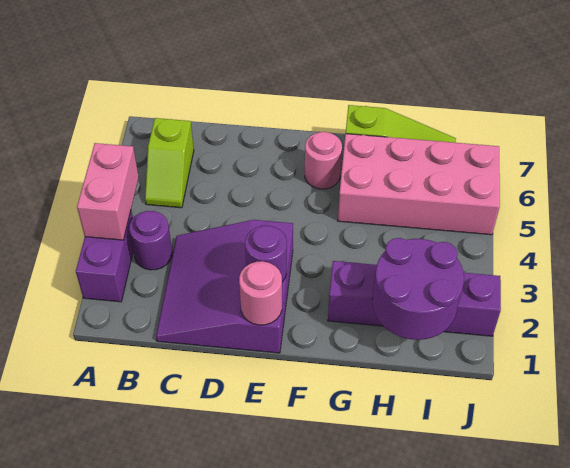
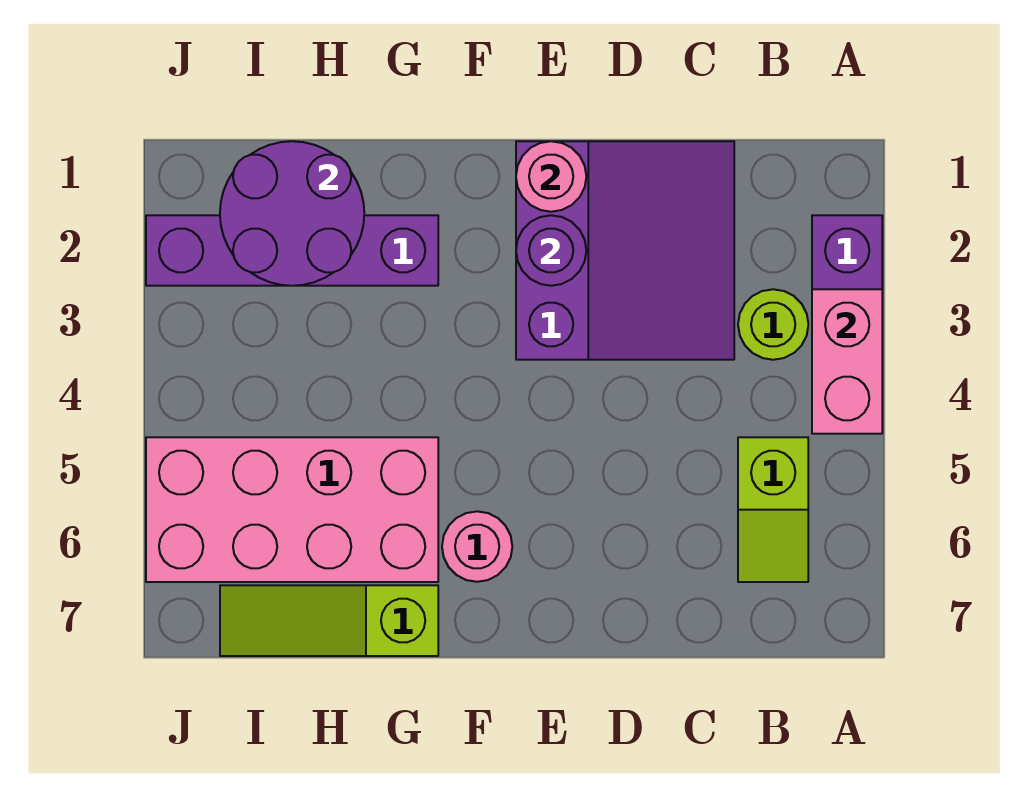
purple round brick B3 level 1 -> lime round brick B3 level 1
lime slope B5:B6 level 1 top 6 -> lime slope B5:B6 level 1 top 5

